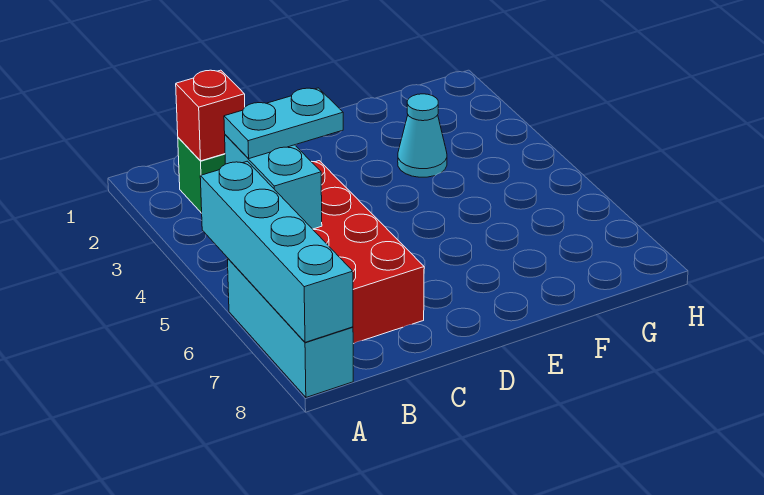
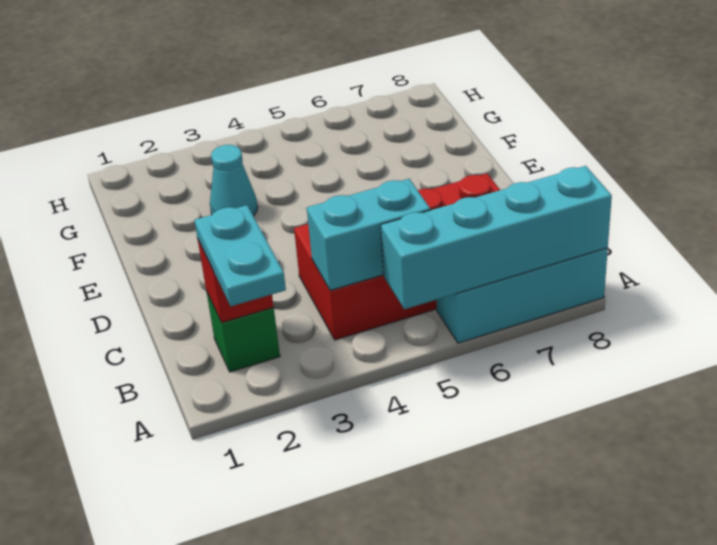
cyan plate B4:C4 level 3 -> cyan plate A2:B2 level 3

